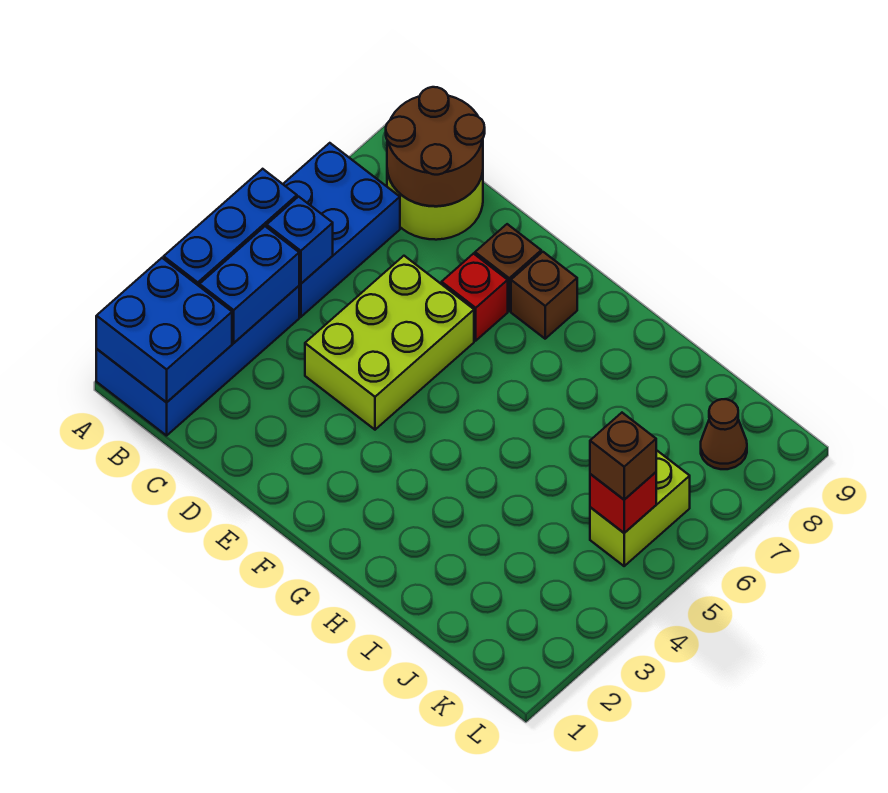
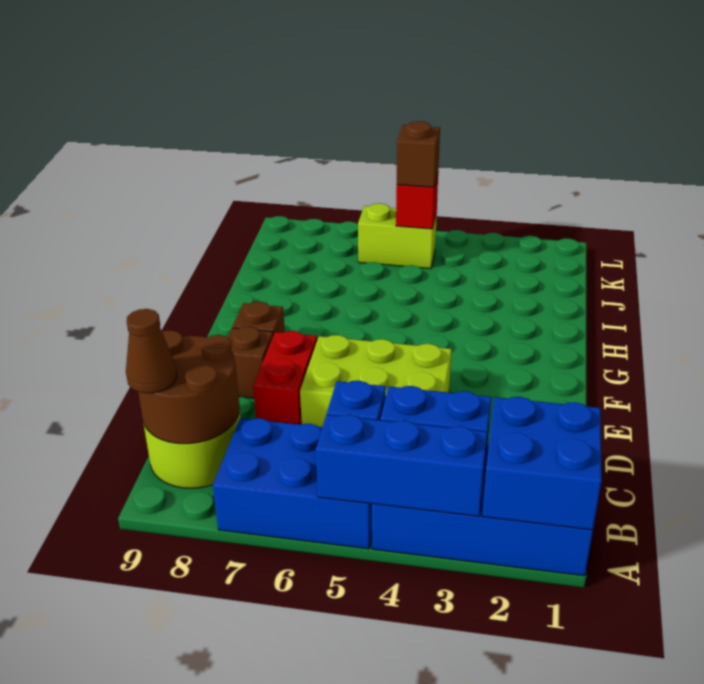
red brick E7 level 1 -> red brick D7:E7 level 1
brown cone K8 level 1 -> brown cone B9 level 3

